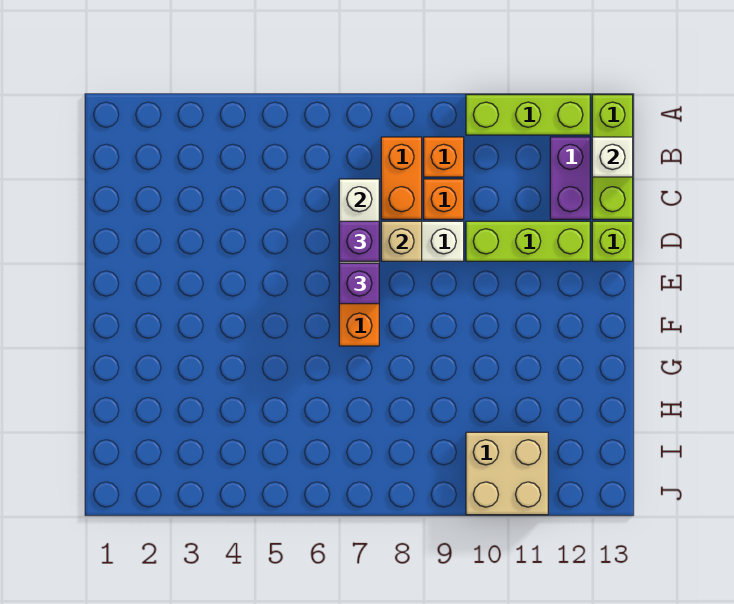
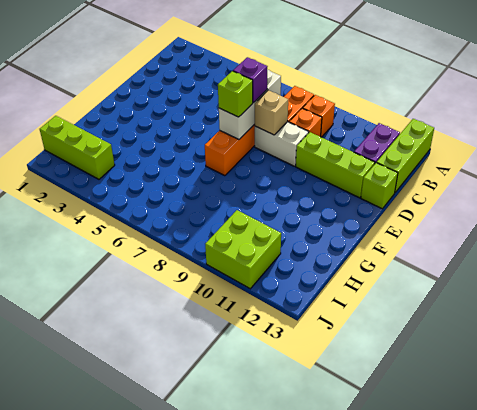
lime brick A10:A12 level 1 -> lime brick I1:I3 level 1
white brick B13 level 2 -> none
purple brick E7 level 3 -> lime brick E7 level 3
tan brick I10:J11 level 1 -> lime brick I10:J11 level 1

